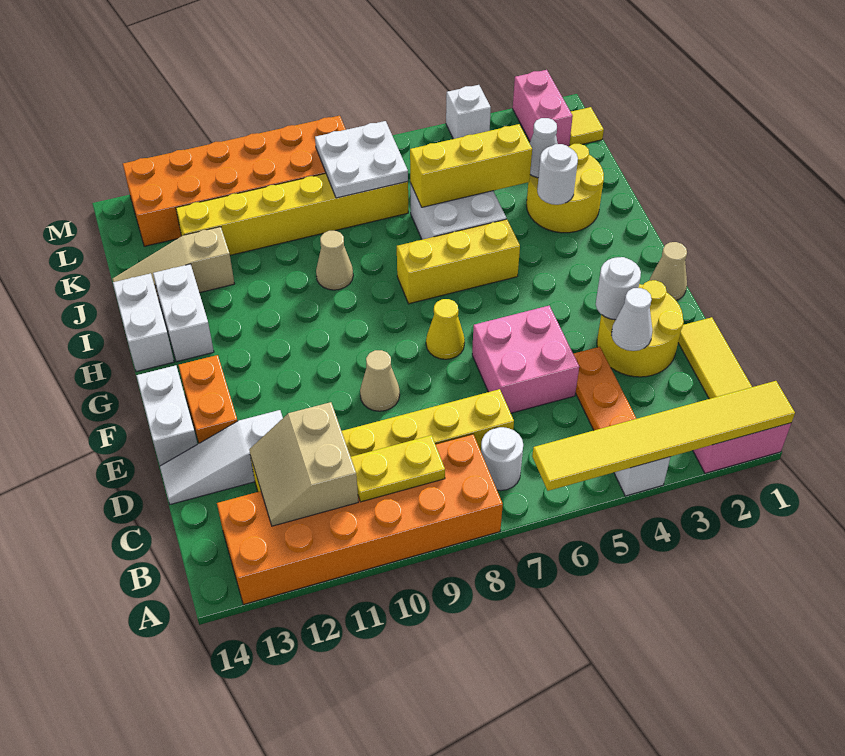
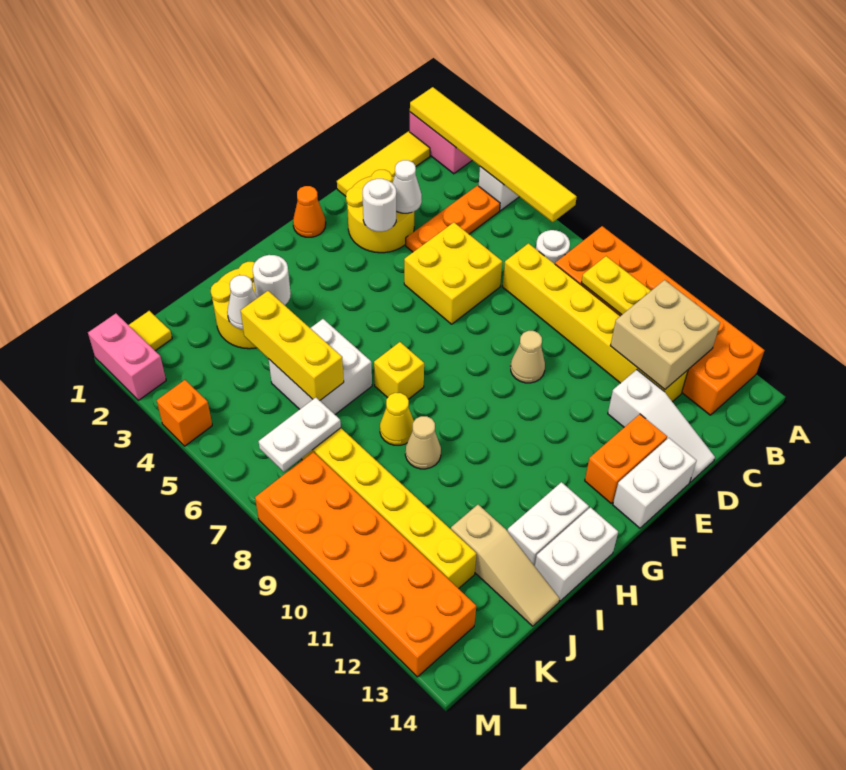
tan slope B11:C12 level 2 top 11 -> tan brick B11:C12 level 2
pink brick D5:E6 level 1 -> yellow brick D5:E6 level 1
tan cone F1 level 1 -> orange cone F1 level 1
yellow cone F7 level 1 -> yellow cone I8 level 1
yellow brick H5:H7 level 1 -> yellow brick H7 level 1
white plate K7:L8 level 2 -> white plate K7:L7 level 2
pink brick L2:M2 level 1 -> pink brick M1:M2 level 1
white brick M4 level 1 -> orange brick M4 level 1

